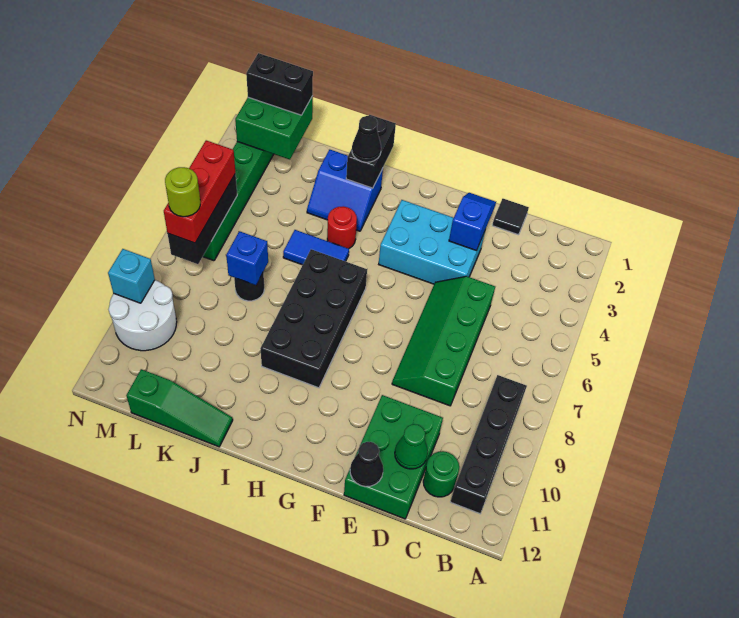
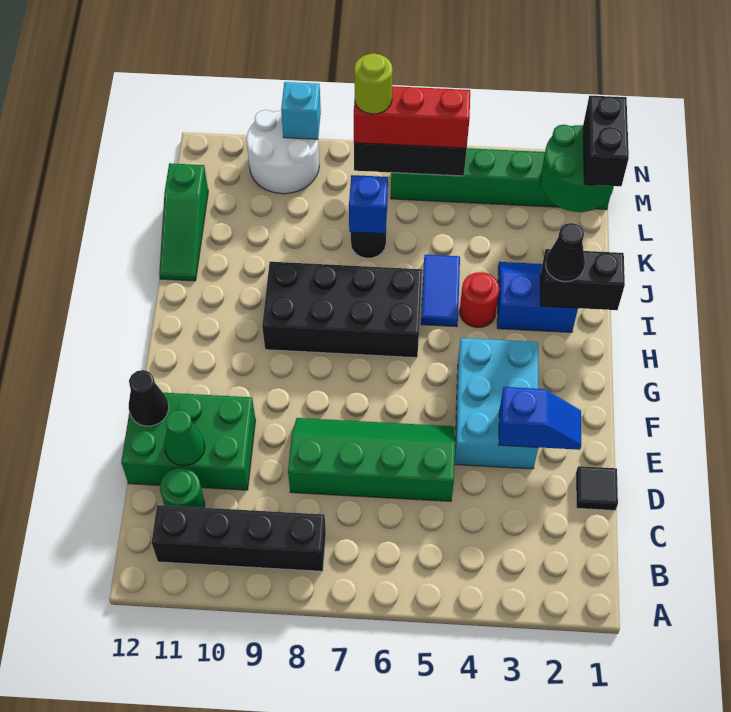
blue slope I2:J3 level 1 top 2 -> blue slope I2:J3 level 1 top I
green brick L1:M2 level 2 -> green round brick L1:M2 level 2

